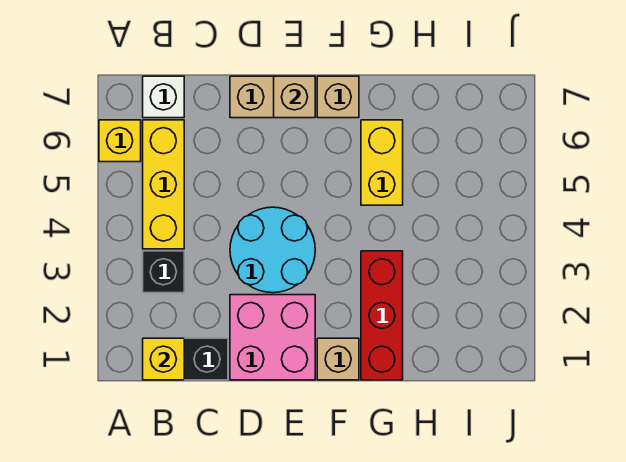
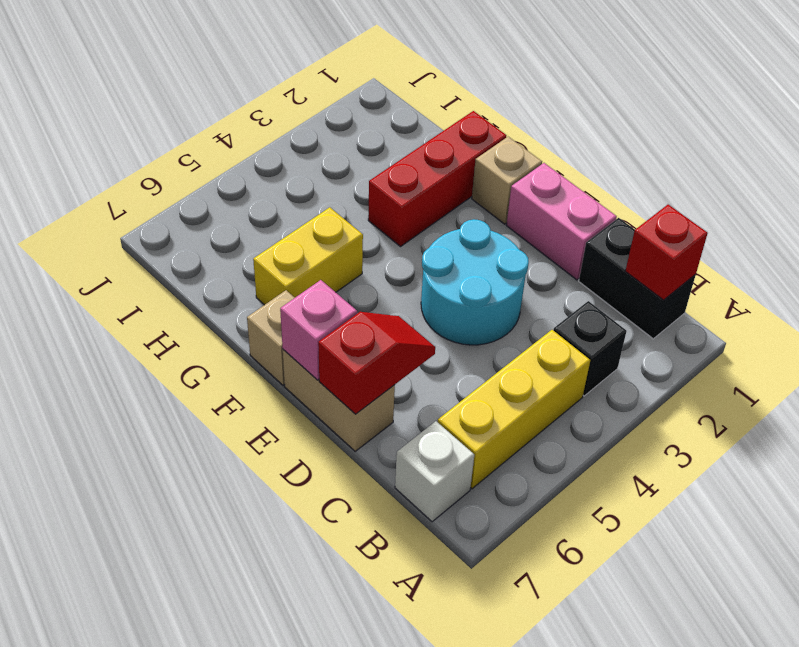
yellow brick A6 level 1 -> none
yellow brick B1 level 2 -> red brick B1 level 2
pink brick D1:E2 level 1 -> pink brick D1:E1 level 1
none -> red slope D6:D7 level 2 top 7
tan brick E7 level 2 -> pink brick E7 level 2

